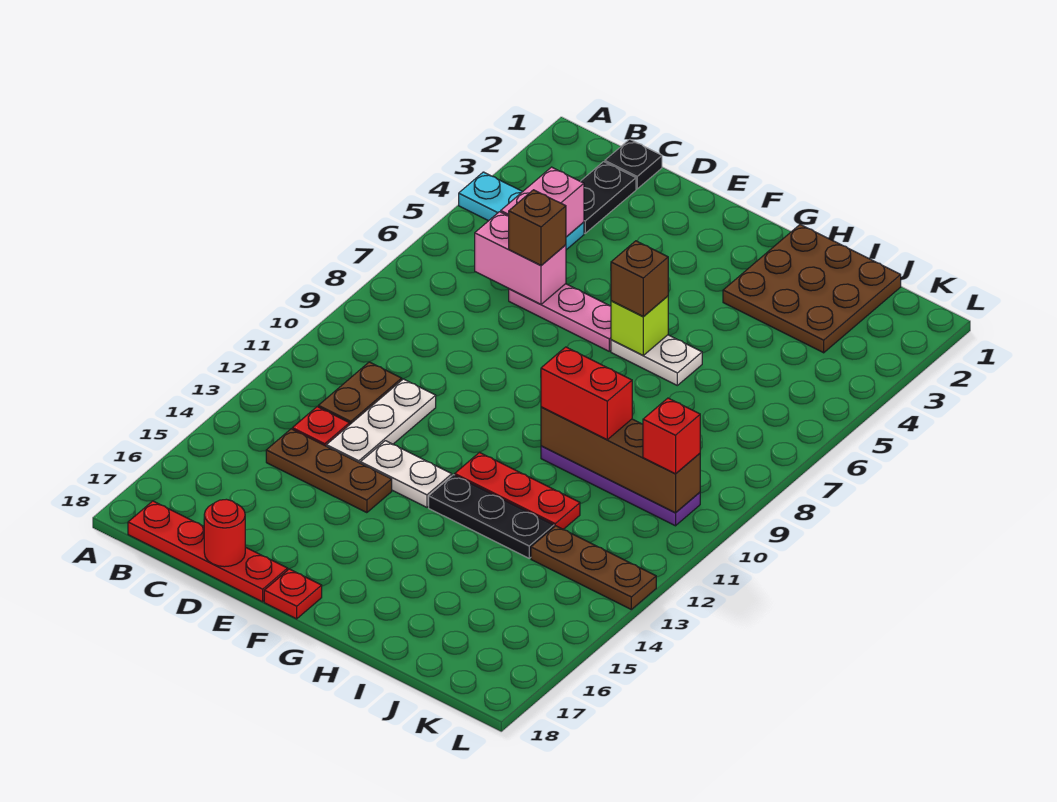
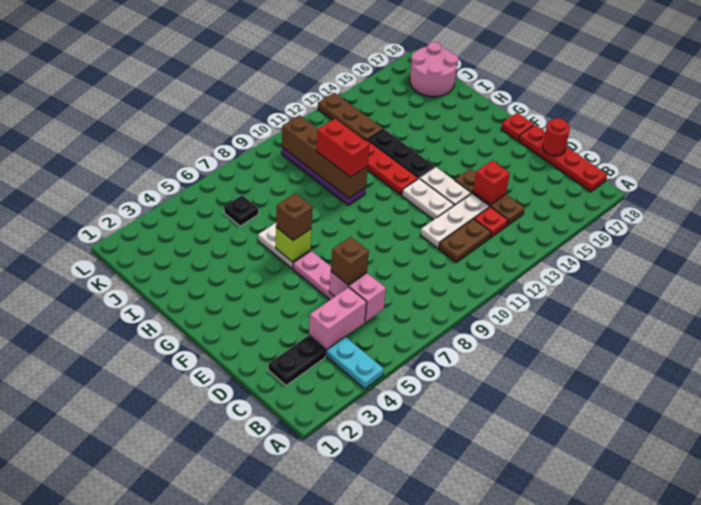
black plate C1 level 1 -> black plate J6 level 1
none -> white plate E12:F12 level 1
brown plate H1:J3 level 1 -> none
none -> pink round brick J17:K18 level 1
red brick K10 level 3 -> red brick D14 level 2

